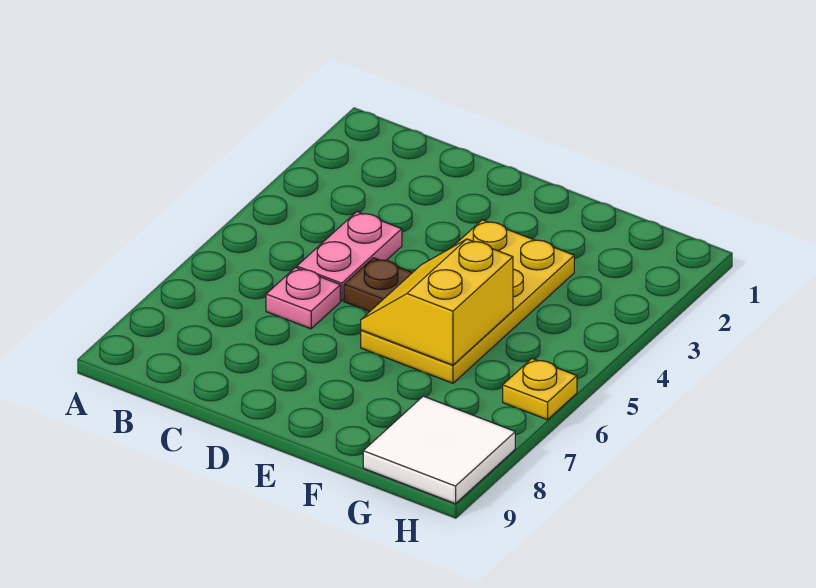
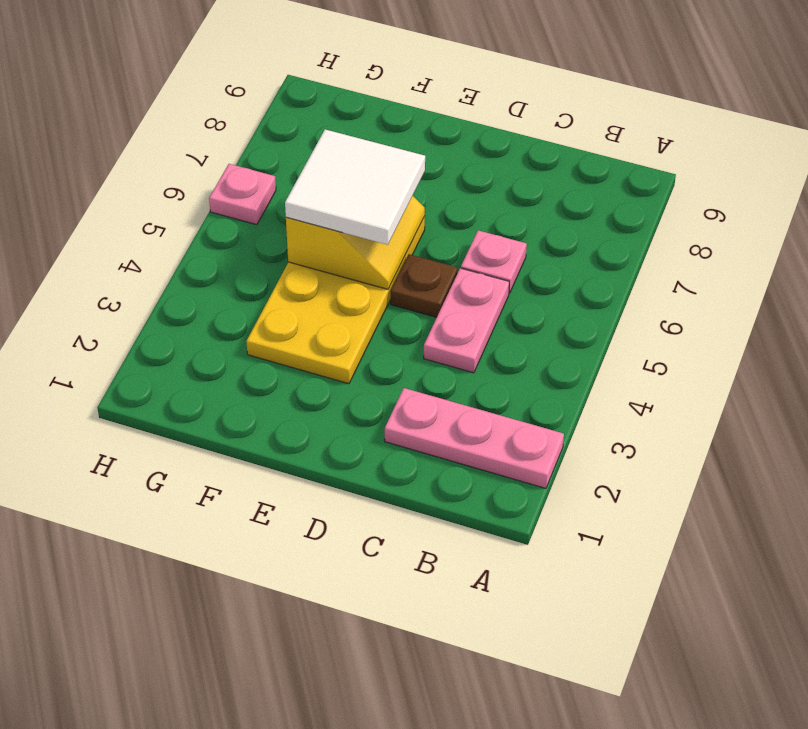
none -> pink plate A2:C2 level 1
white tile G8:H9 level 1 -> white tile E5:F6 level 3
yellow plate H6 level 1 -> pink plate H6 level 1

